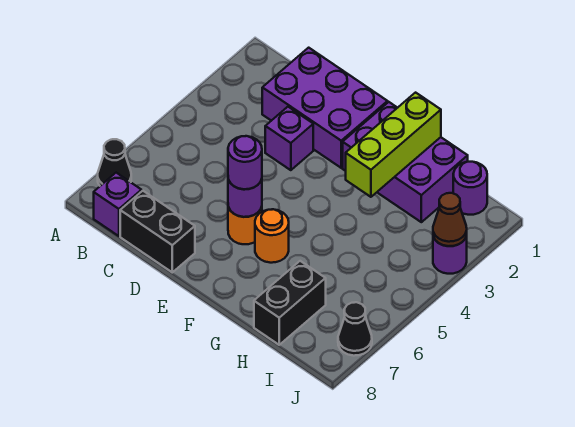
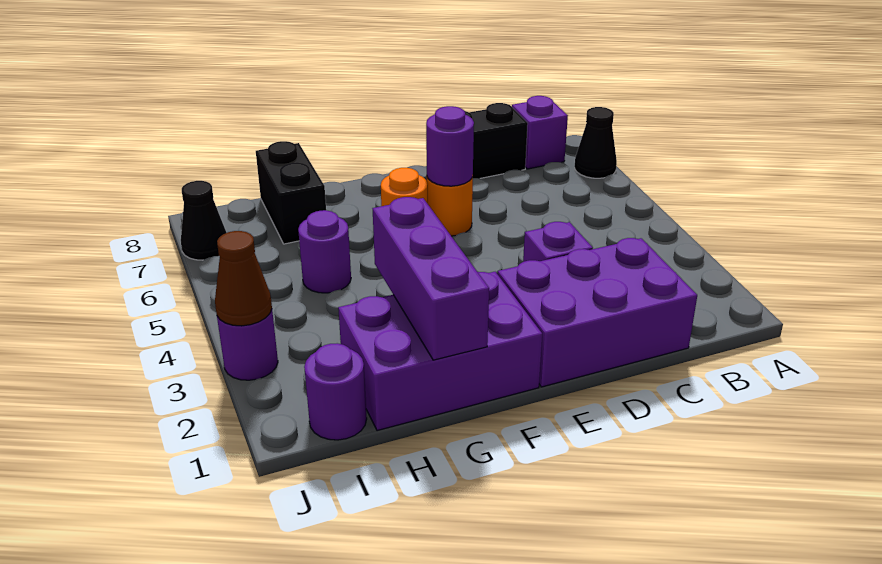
purple round brick E6 level 3 -> purple round brick H5 level 1
lime brick G1:G3 level 2 -> purple brick G1:G3 level 2

